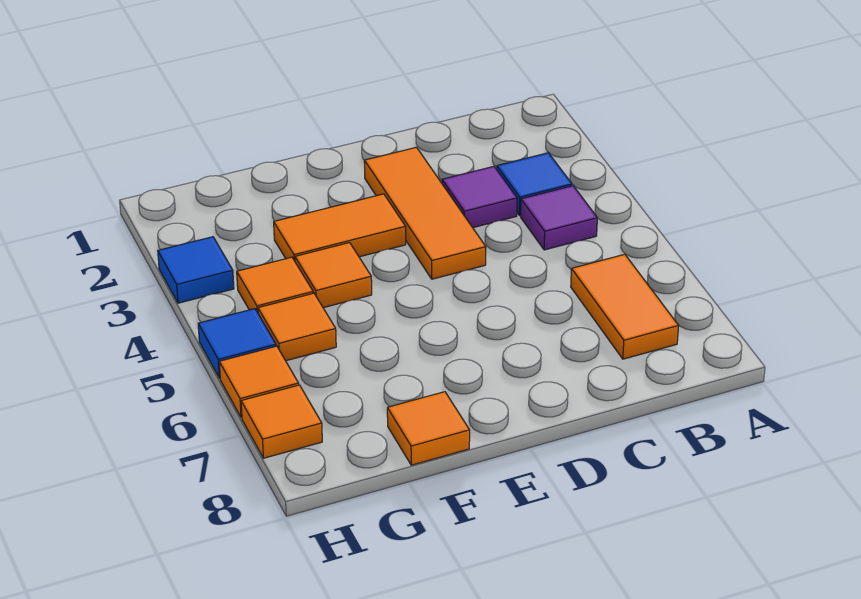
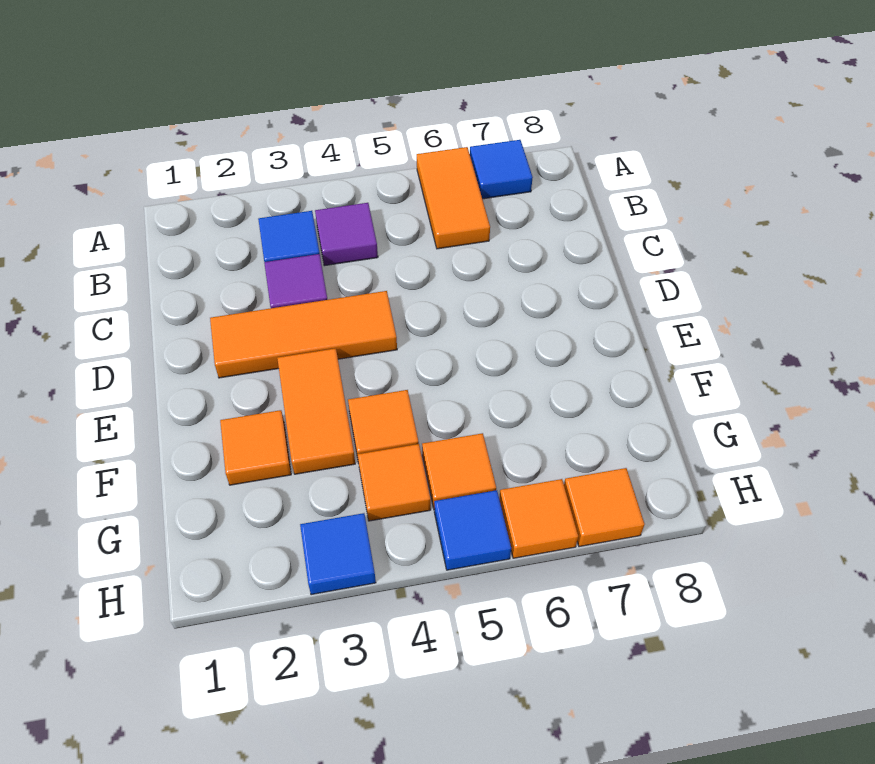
none -> blue tile A7 level 1
orange tile B6:B7 level 1 -> orange tile A6:B6 level 1
orange tile F8 level 1 -> orange tile F2 level 1

